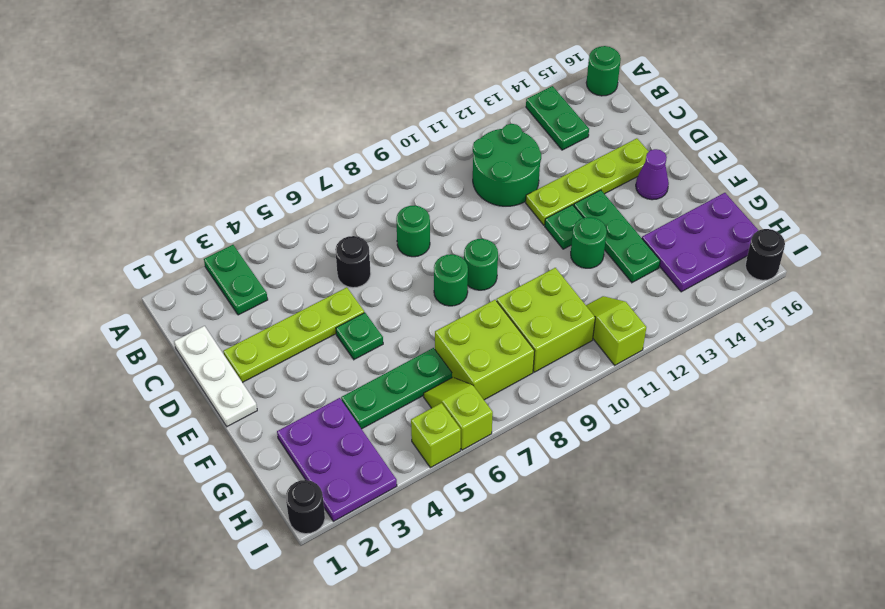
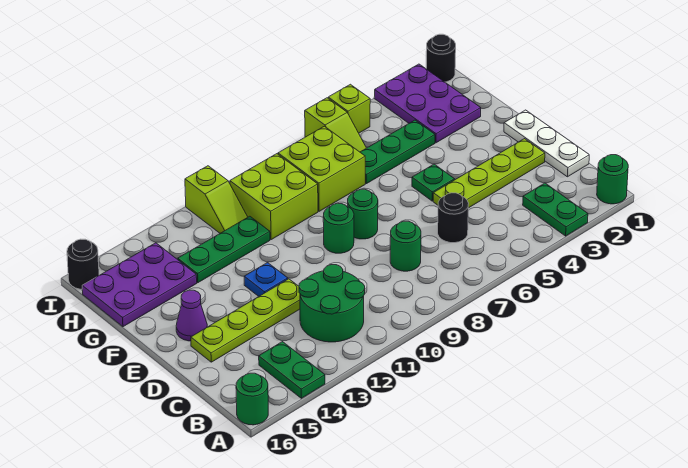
green plate E12 level 1 -> blue plate E12 level 1
green plate E13:G13 level 1 -> green plate G11:G13 level 1
green round brick F12 level 1 -> green round brick A1 level 1

